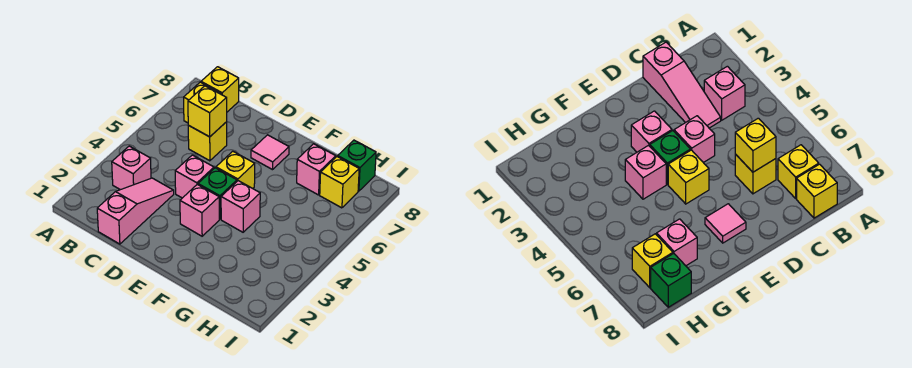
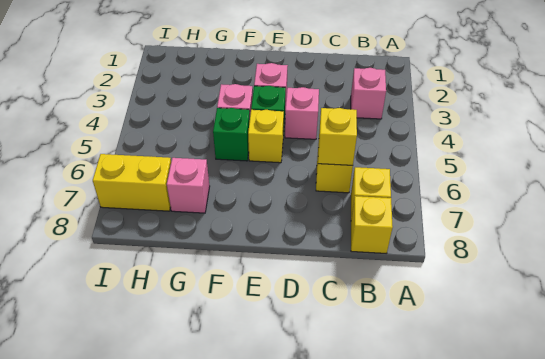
pink slope C1:C3 level 1 top 1 -> none
pink tile E7 level 1 -> none
yellow brick H7 level 1 -> yellow brick H7:I7 level 1
green brick H8 level 1 -> green brick F5 level 1

